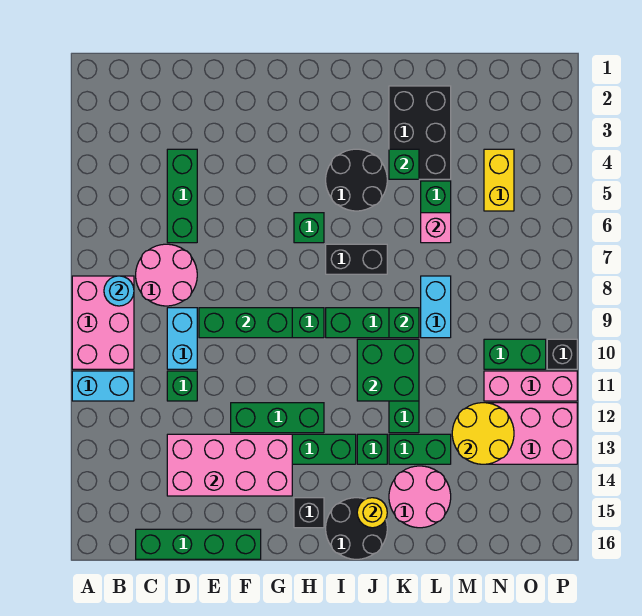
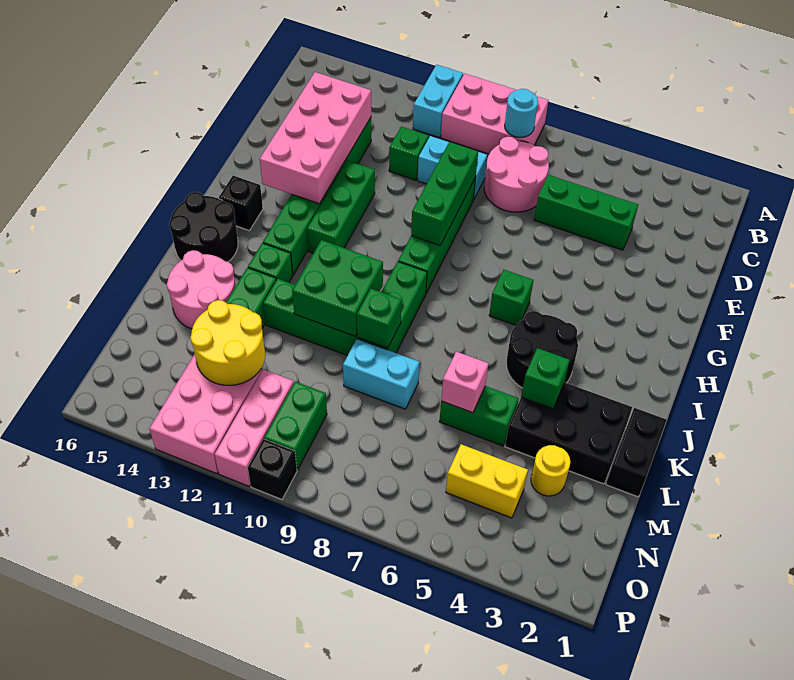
green brick C16:F16 level 1 -> none
black brick I7:J7 level 1 -> black brick K1:L1 level 1
yellow round brick J15 level 2 -> yellow round brick M3 level 1

